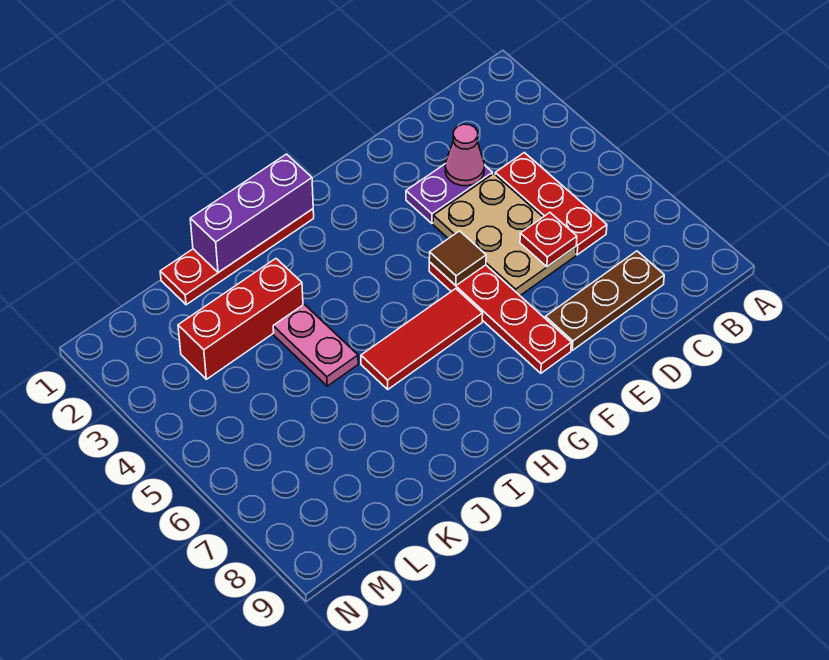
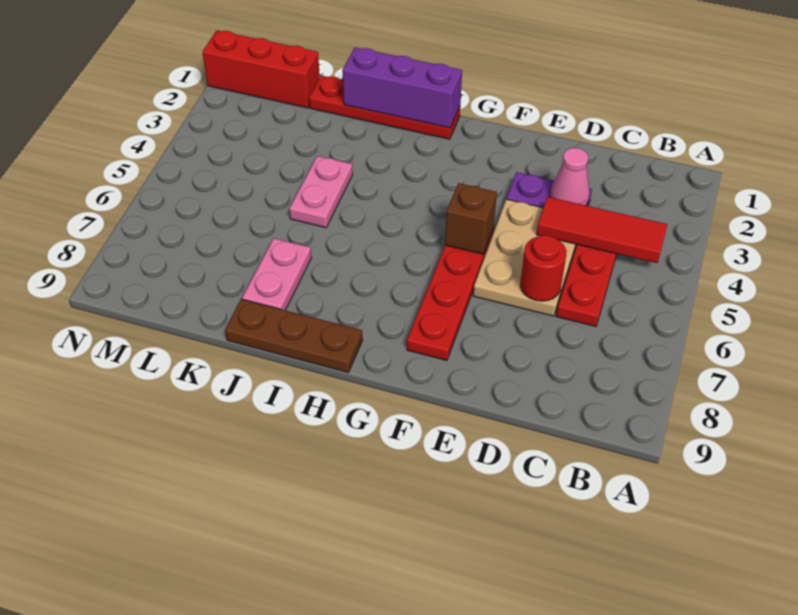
brown plate C8:E8 level 1 -> brown plate H9:J9 level 1
red plate D6 level 2 -> red round brick D6 level 2
brown tile F5 level 2 -> brown brick F5 level 2
red tile G6:I6 level 1 -> red tile B4:D4 level 2
red brick J3:L3 level 1 -> red brick L1:N1 level 1
none -> pink plate J7:J8 level 1

